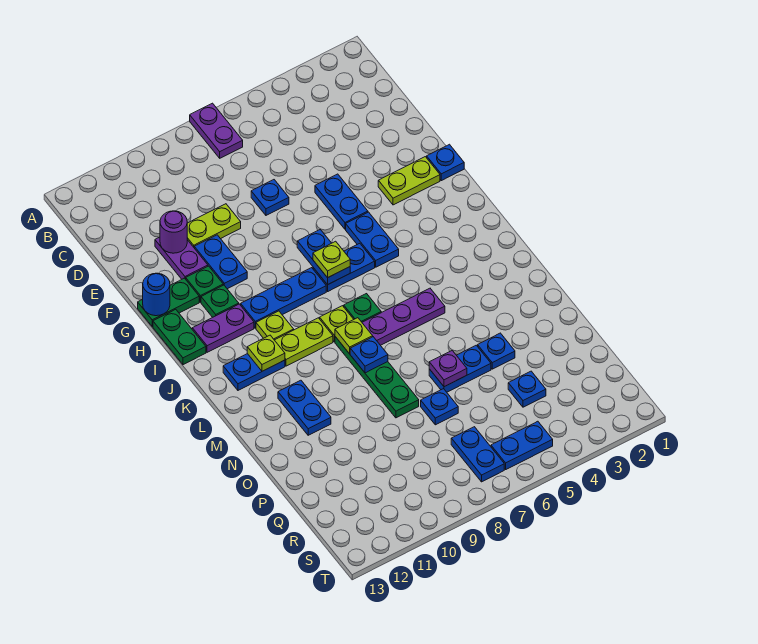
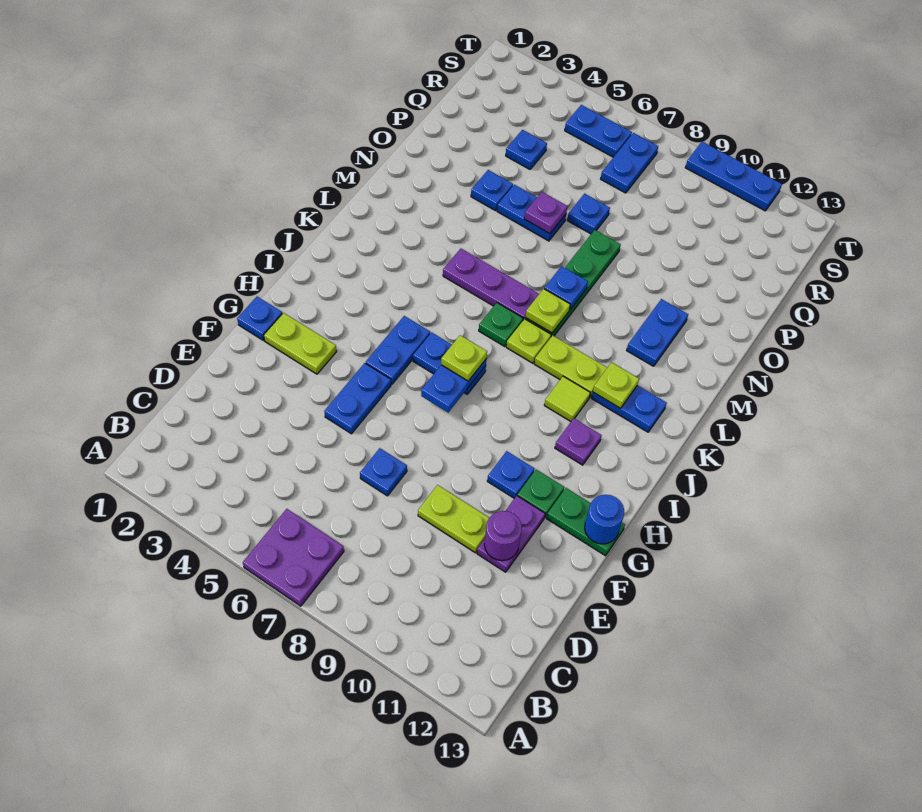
purple plate A7:B7 level 1 -> purple plate A6:B7 level 1
blue plate F10:G10 level 1 -> blue plate G10 level 1
green plate H11 level 1 -> none
green plate H13:I13 level 1 -> none
blue plate I8:I10 level 1 -> blue plate T9:T11 level 1
purple plate I11:I12 level 1 -> purple plate I11 level 1
lime plate J10 level 1 -> lime tile J10 level 1

